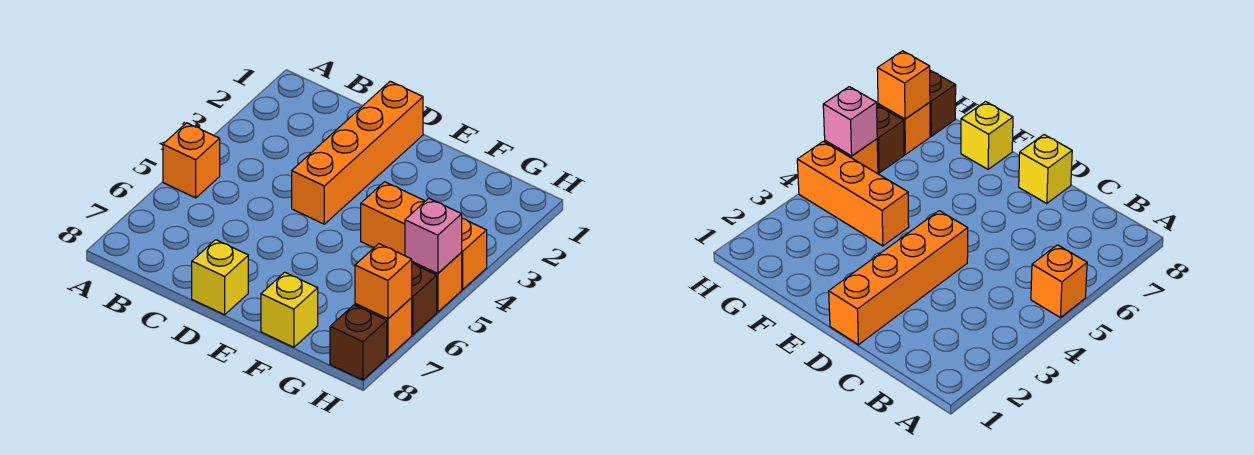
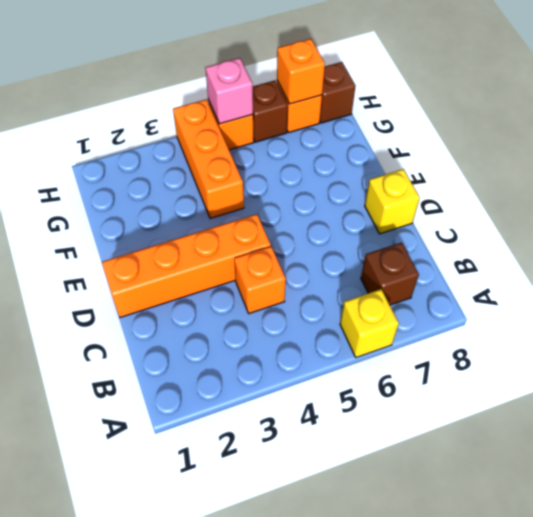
orange brick A5 level 1 -> orange brick C4 level 1
none -> brown brick B7 level 1
yellow brick F8 level 1 -> yellow brick A6 level 1

